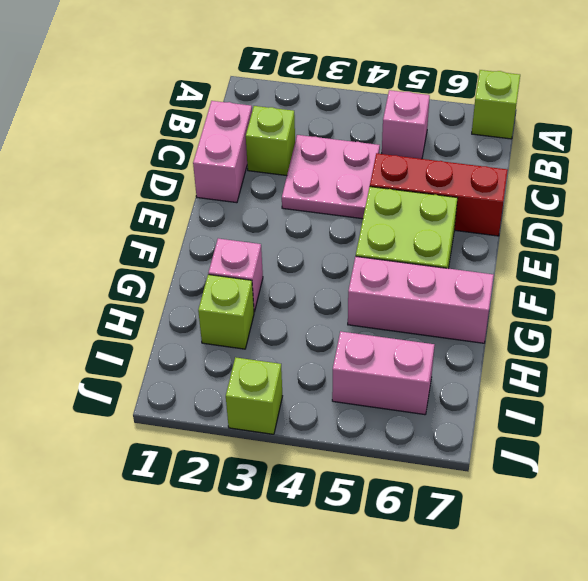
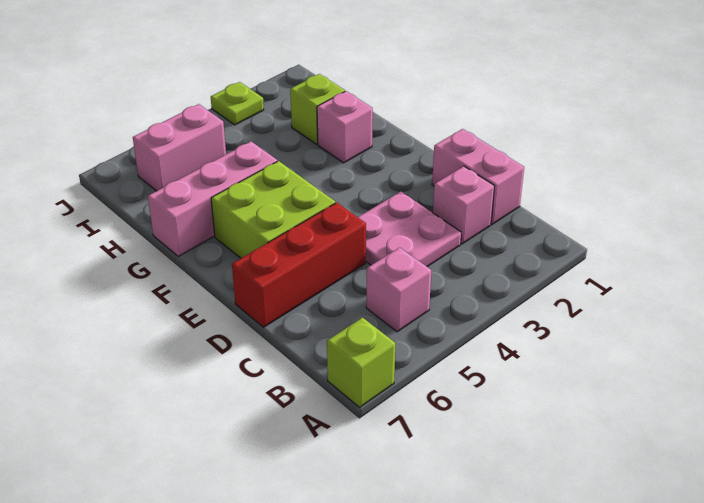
lime brick C2 level 1 -> pink brick C2 level 1
lime brick J3 level 1 -> lime plate J3 level 1

